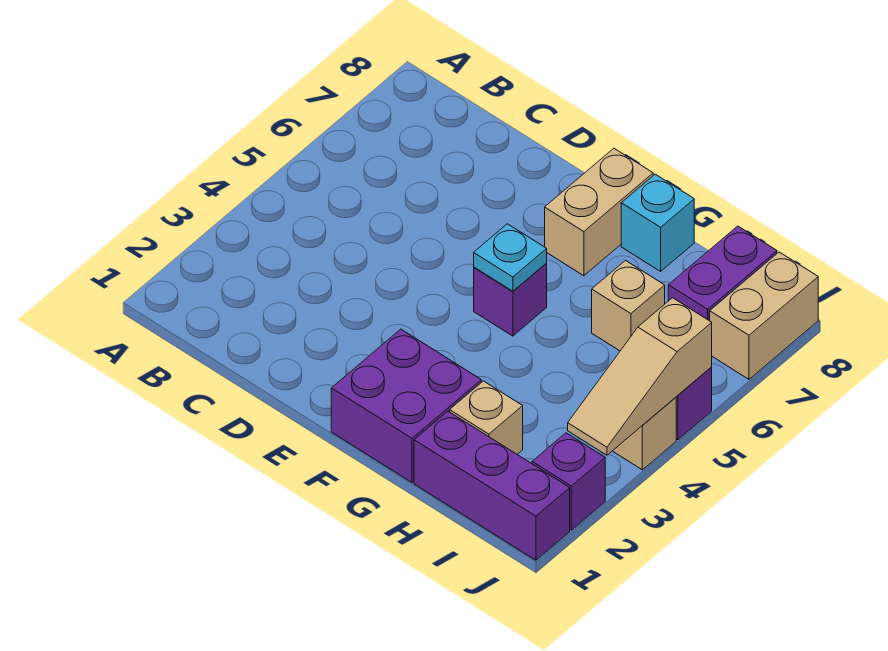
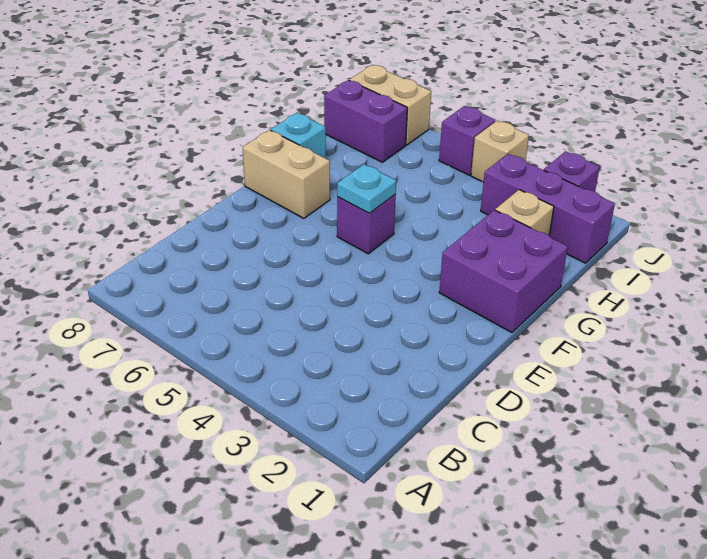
purple brick H1:J1 level 1 -> purple brick I1:I3 level 1
tan brick H6 level 1 -> none
tan slope J3:J5 level 2 top 5 -> none

